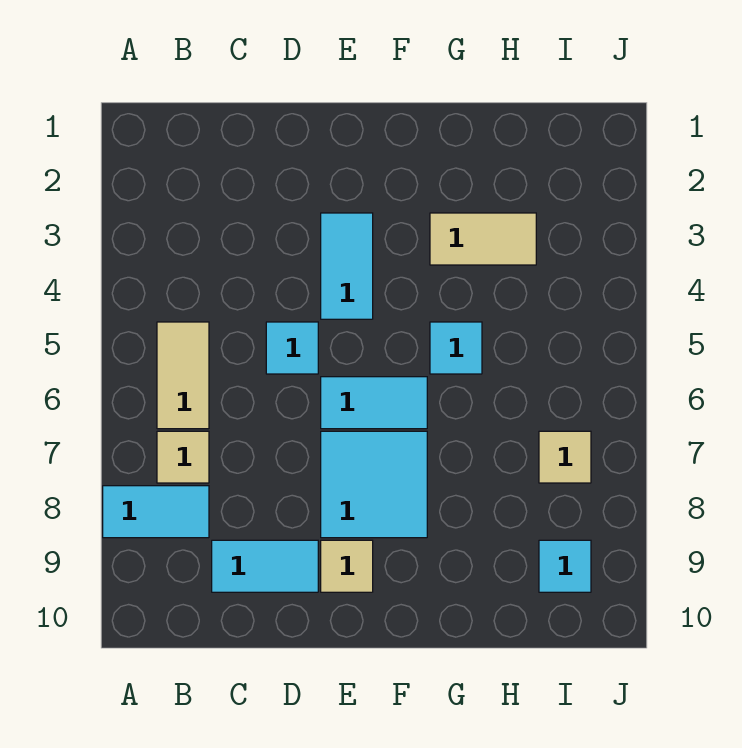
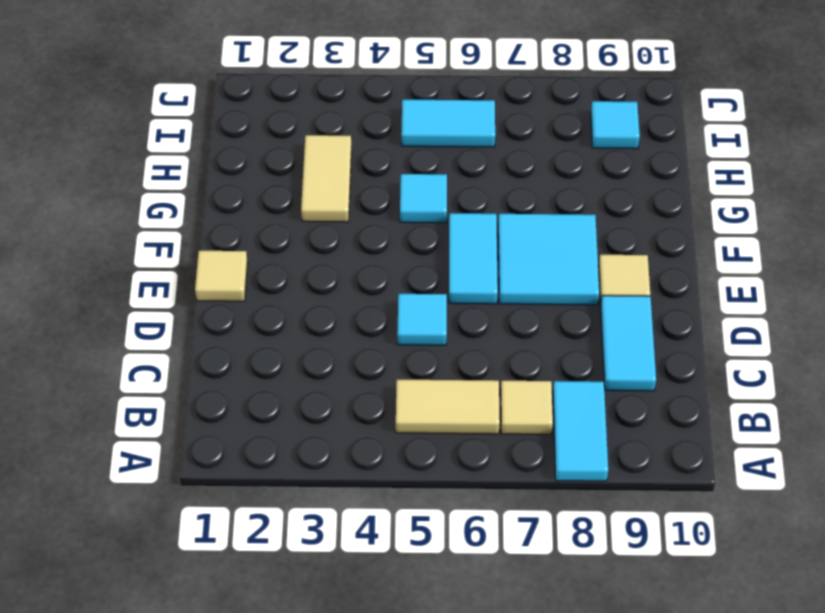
cyan tile E3:E4 level 1 -> cyan tile I5:I6 level 1
tan tile I7 level 1 -> tan tile E1 level 1

